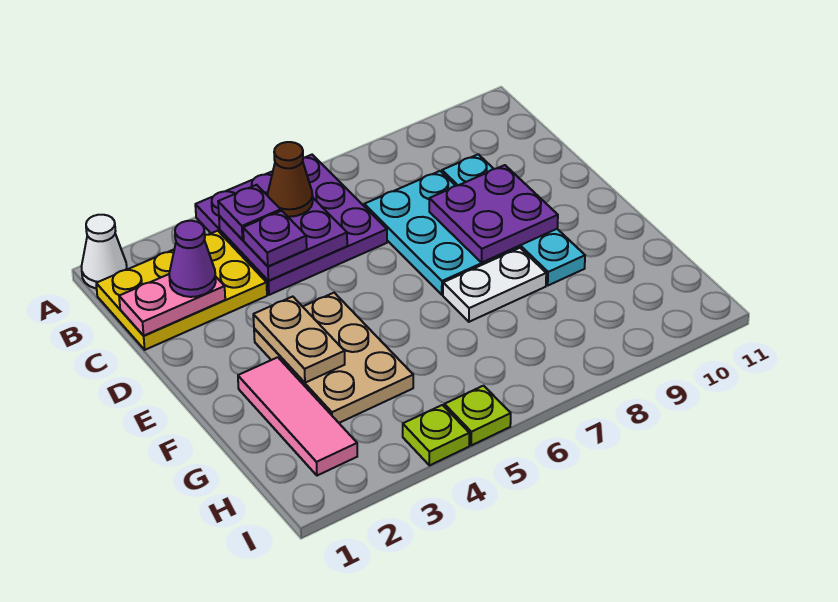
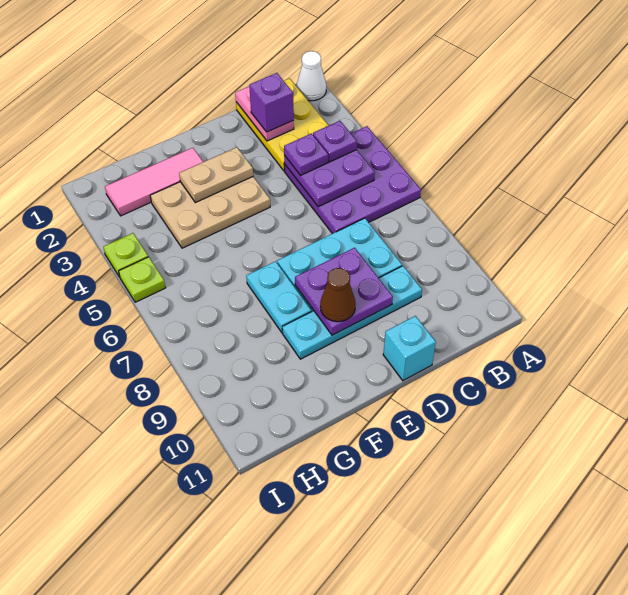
brown cone B5 level 3 -> brown cone E9 level 3
purple cone C2 level 3 -> purple brick C2 level 3
none -> cyan brick D11 level 1
white plate F7:F8 level 1 -> cyan plate F7:F8 level 1

